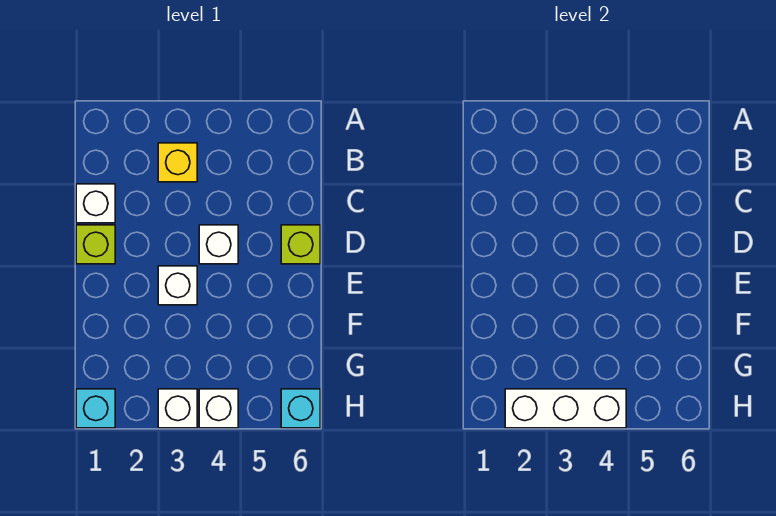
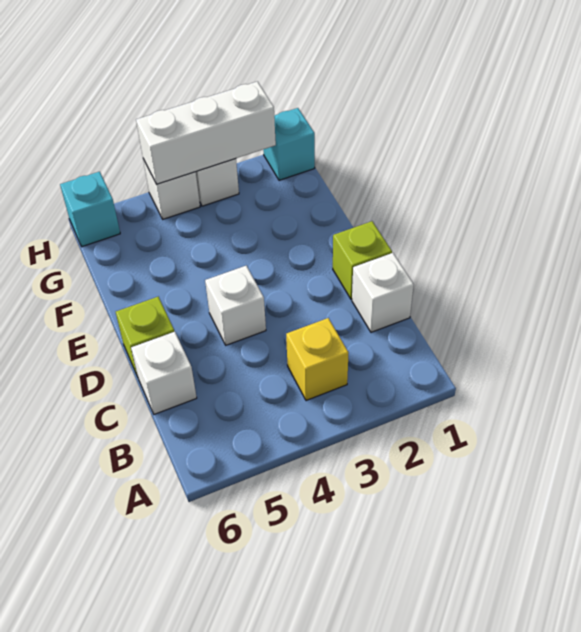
white brick E3 level 1 -> white brick C6 level 1

